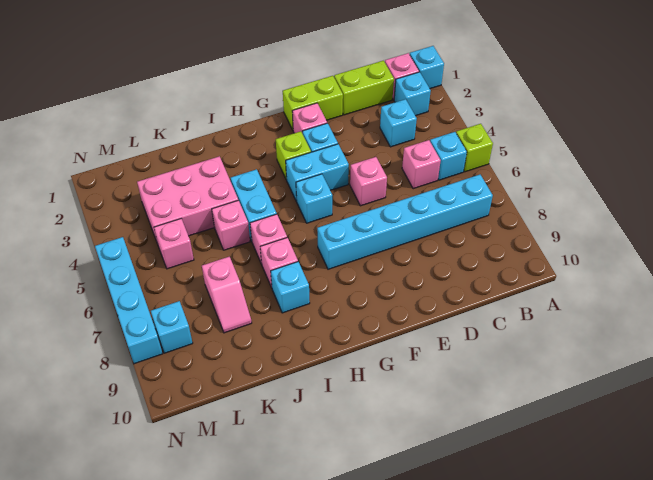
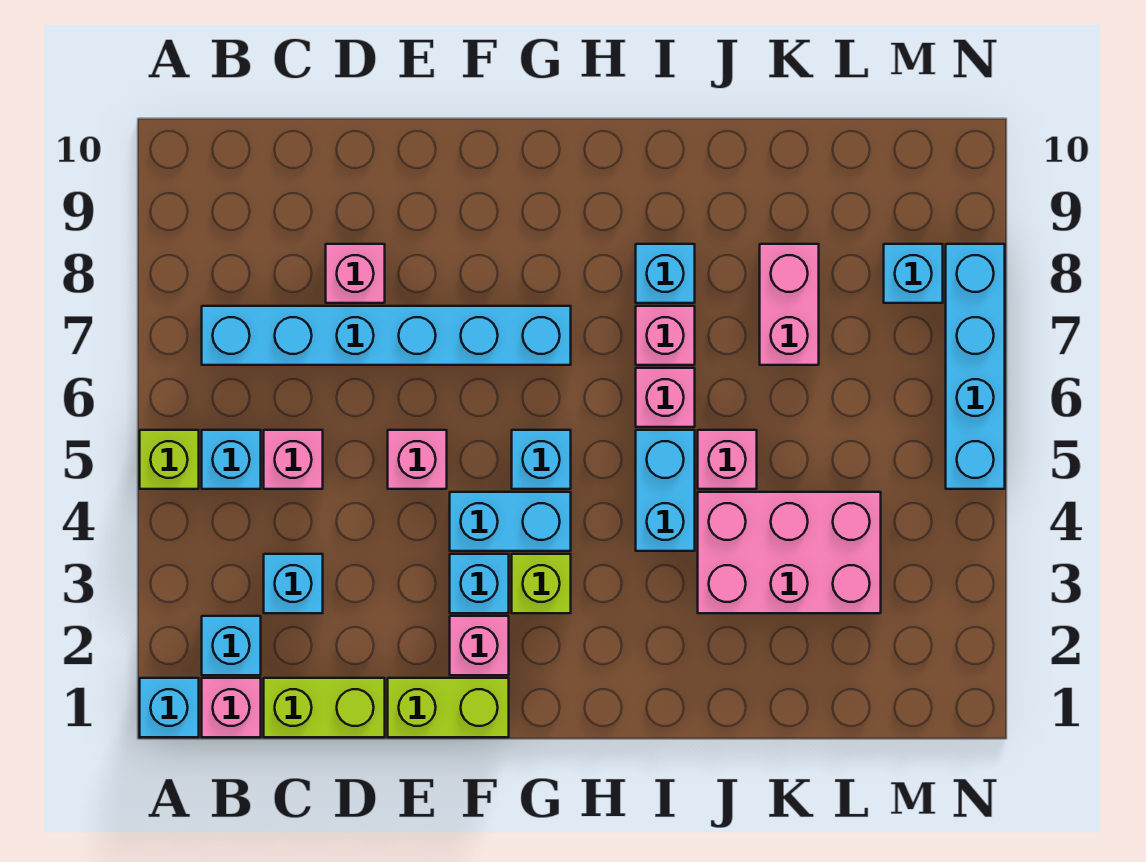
pink slope K7:K8 level 1 top 7 -> pink brick K7:K8 level 1
pink brick L5 level 1 -> pink brick D8 level 1

